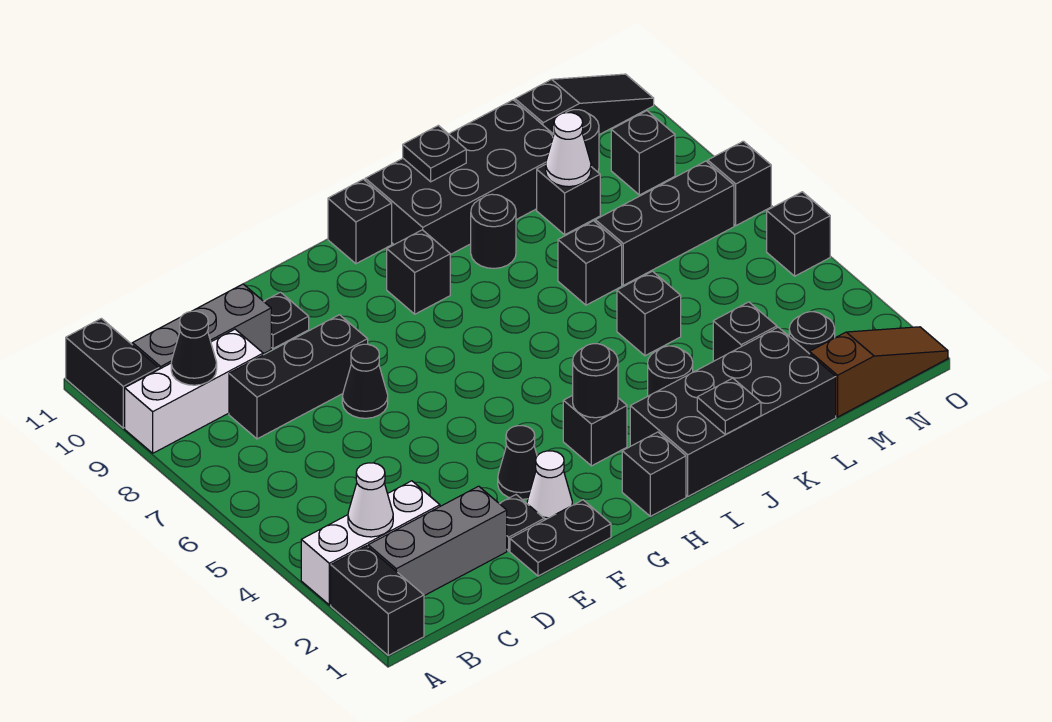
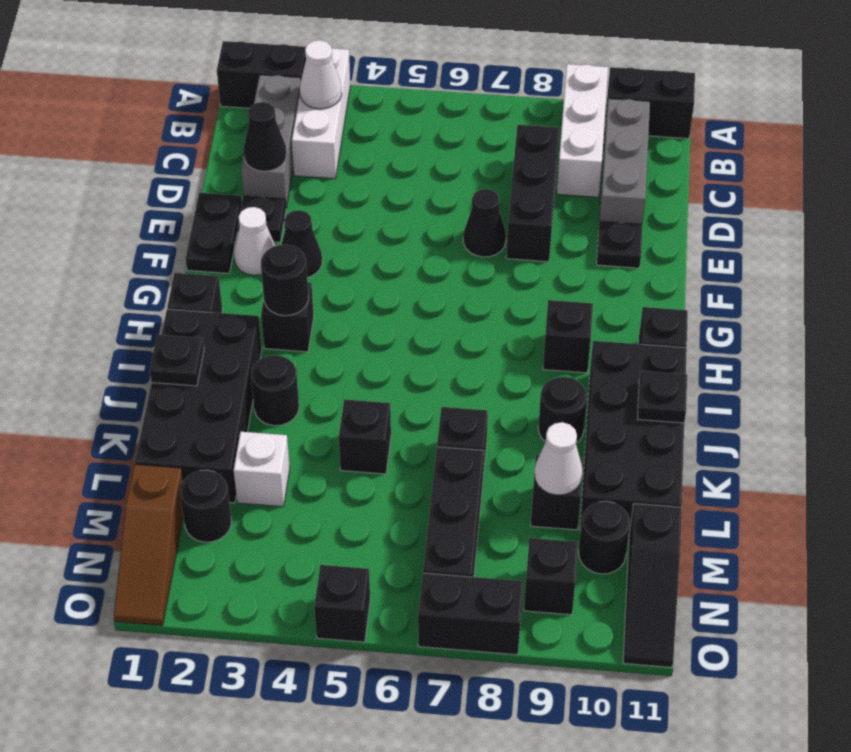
black cone B9 level 2 -> black cone D2 level 2
black brick L3 level 1 -> white brick L3 level 1
black brick O7 level 1 -> black brick O7:O8 level 1

